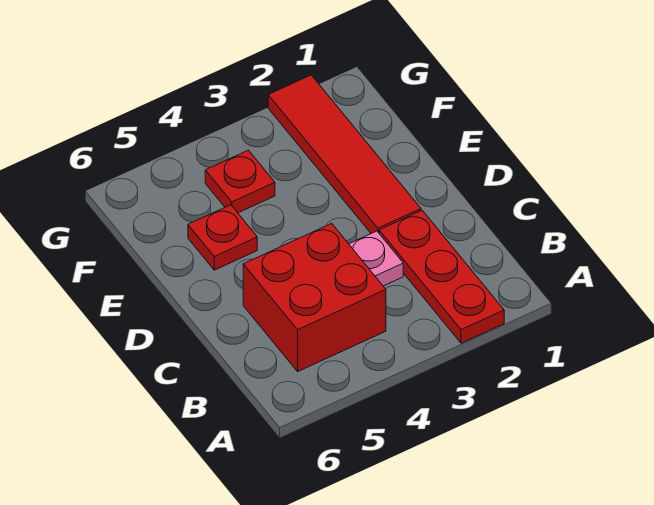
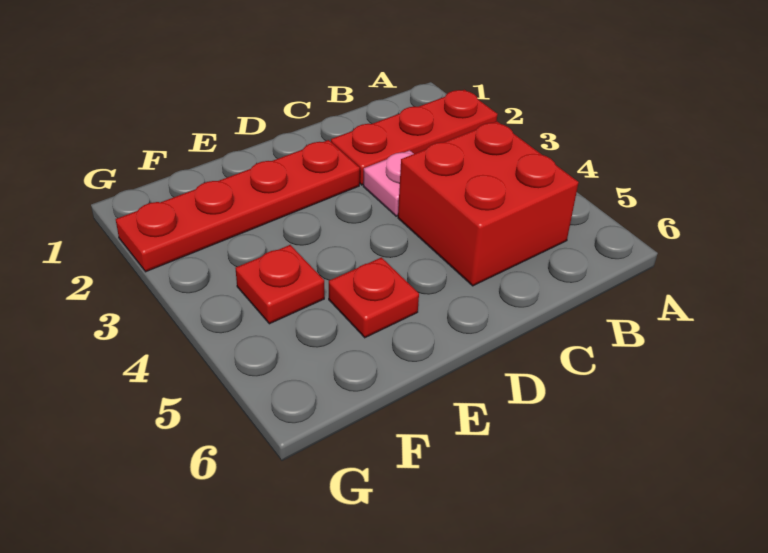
red tile D2:G2 level 1 -> red plate D2:G2 level 1

